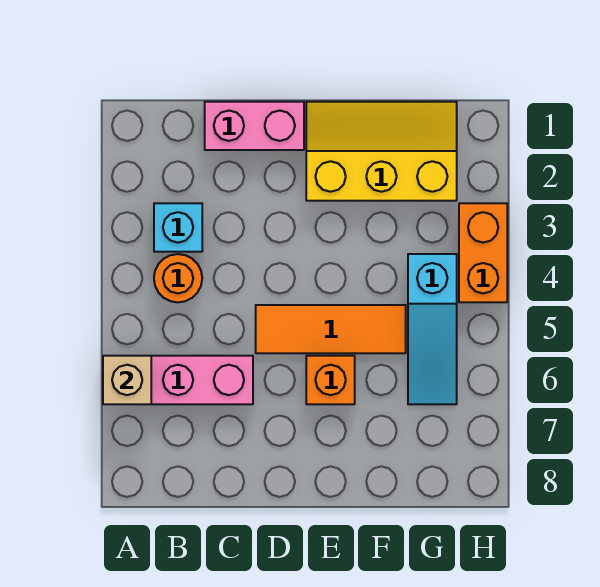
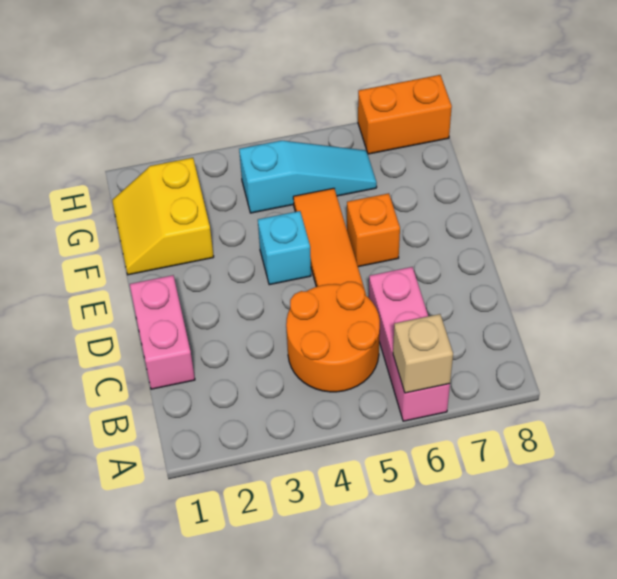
cyan brick B3 level 1 -> cyan brick E4 level 1
orange round brick B4 level 1 -> orange round brick B4:C5 level 1
yellow slope E1:G2 level 1 top 2 -> yellow slope F1:G2 level 1 top 2
orange brick H3:H4 level 1 -> orange brick H7:H8 level 1

